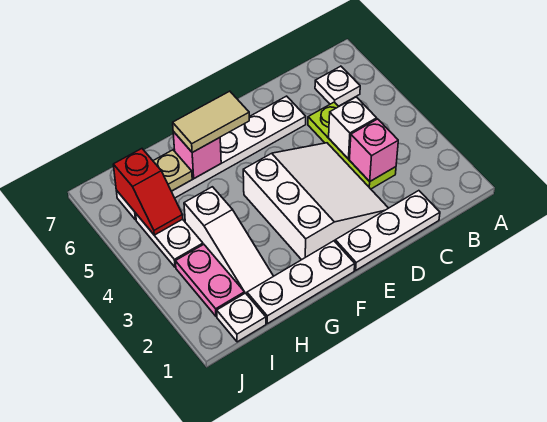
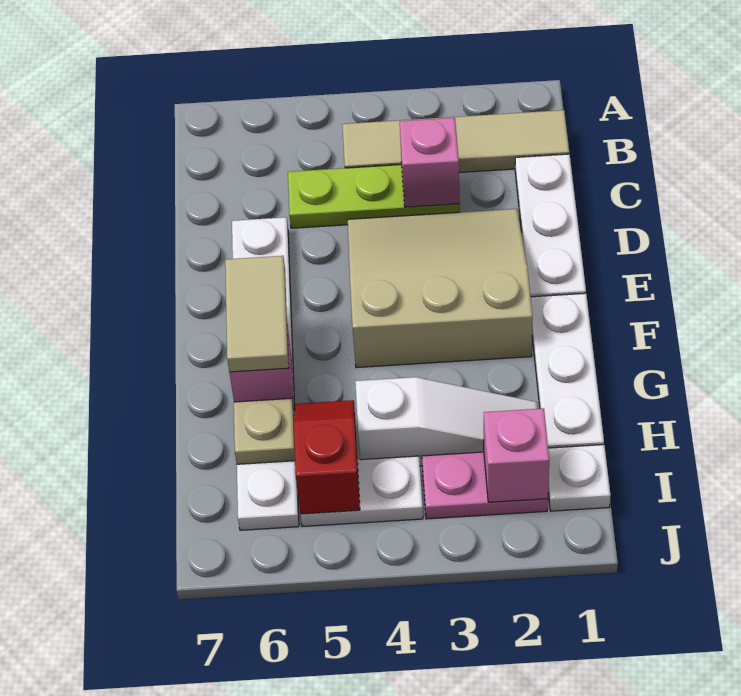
none -> tan tile B1:B4 level 1
white plate B6 level 1 -> none
white brick C4 level 2 -> none
white slope D2:F4 level 1 top F -> tan slope D2:F4 level 1 top F
none -> pink brick I2 level 2
red slope I5:I6 level 2 top 6 -> red slope H5:I5 level 2 top I

